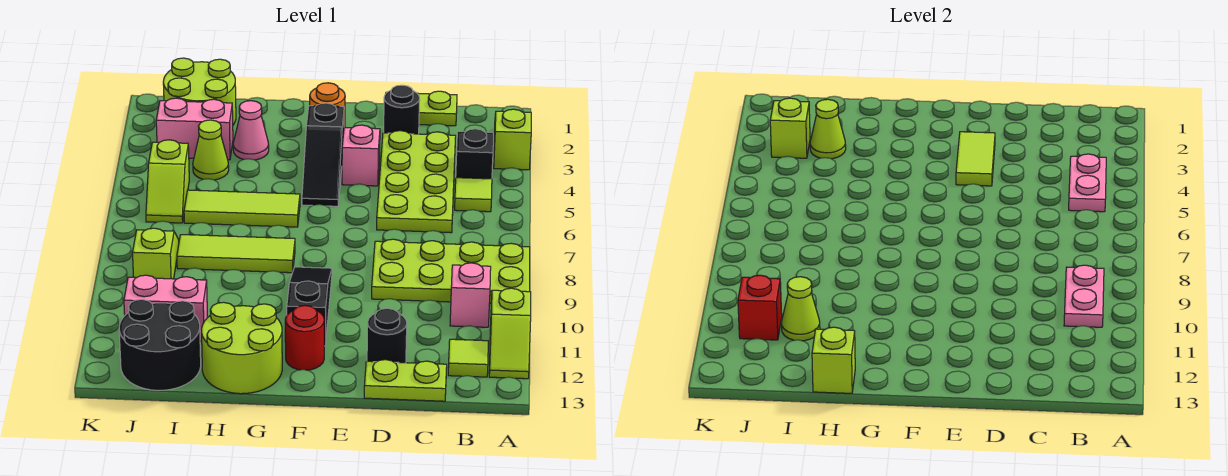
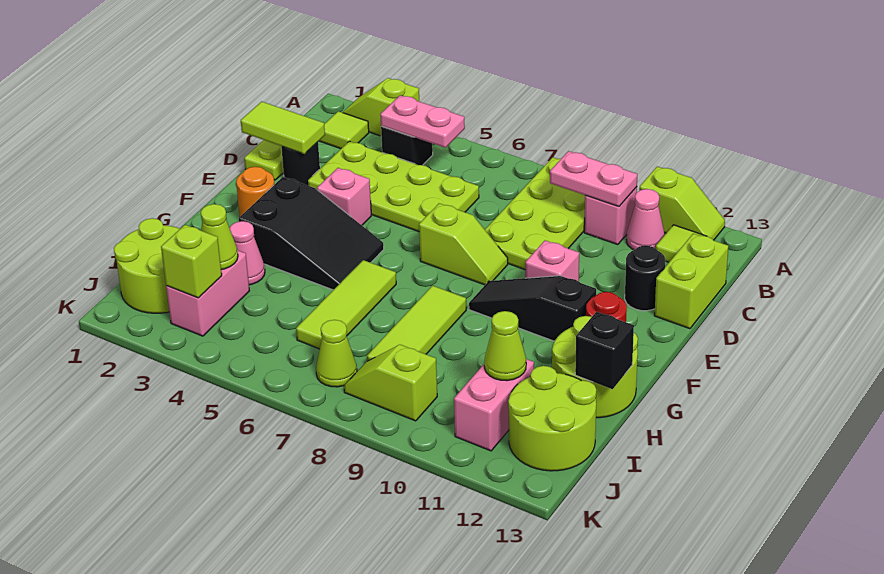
lime tile B5 level 1 -> lime tile B2 level 1
none -> pink cone B11 level 1
lime plate C13:D13 level 1 -> lime brick C13:D13 level 1
lime tile E3:E4 level 2 -> lime tile D1:D2 level 2
none -> pink brick E10 level 1
black slope F3:F5 level 1 top 3 -> black slope F3:G5 level 1 top 3
lime brick H13 level 2 -> black brick H13 level 2
lime cone I4 level 1 -> lime cone J7 level 1
black round brick I12:J13 level 1 -> lime round brick I12:J13 level 1
lime slope J5:J6 level 1 top 5 -> lime slope E7:E8 level 1 top 7
red brick J11 level 2 -> none

